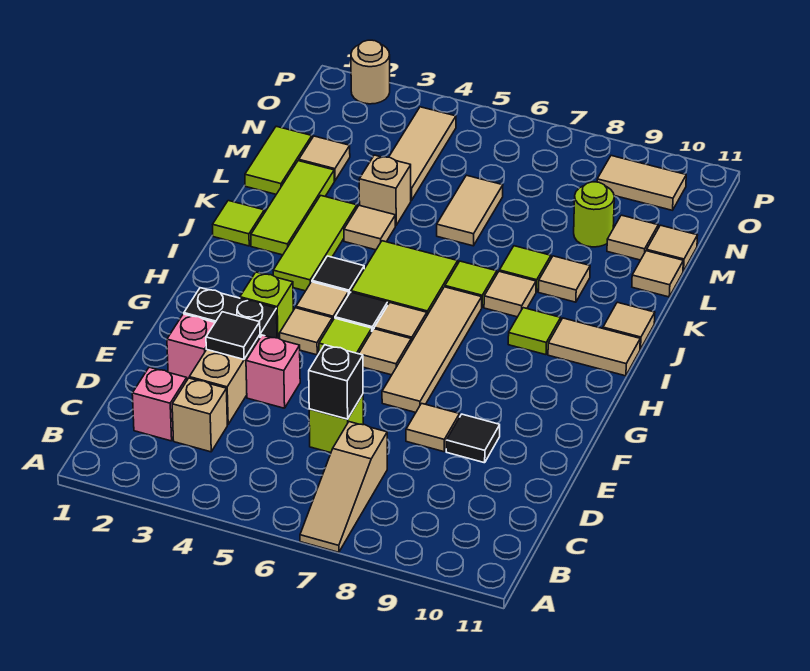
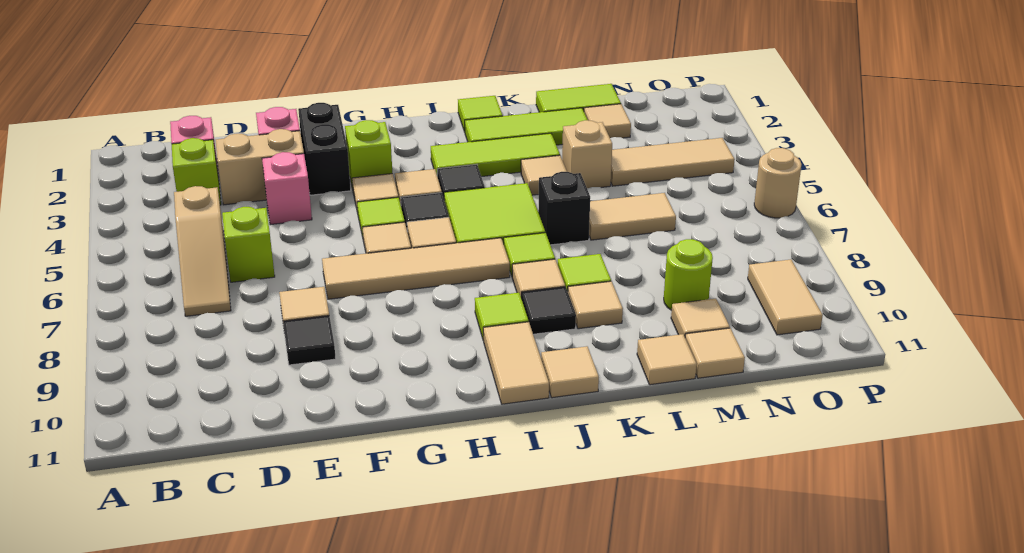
tan slope A7:C7 level 1 top C -> tan slope C5:C7 level 1 top 5
tan brick C3 level 1 -> lime brick C3 level 1
black brick D6 level 2 -> black brick K6 level 1
black tile E3 level 2 -> black tile J9 level 1
tan round brick P2 level 1 -> tan round brick P6 level 1

